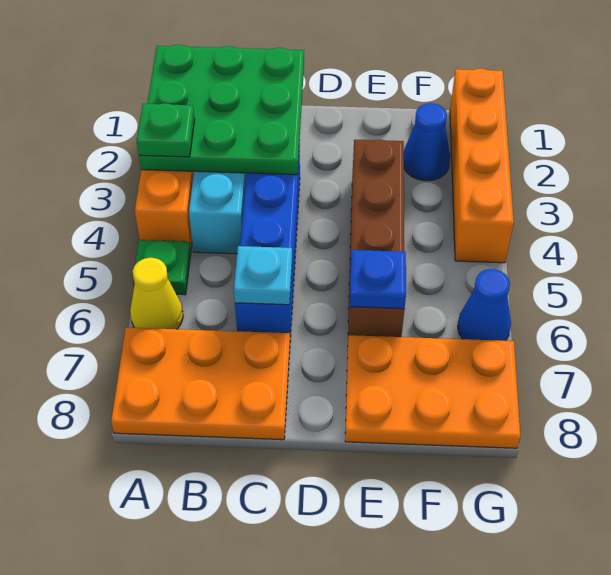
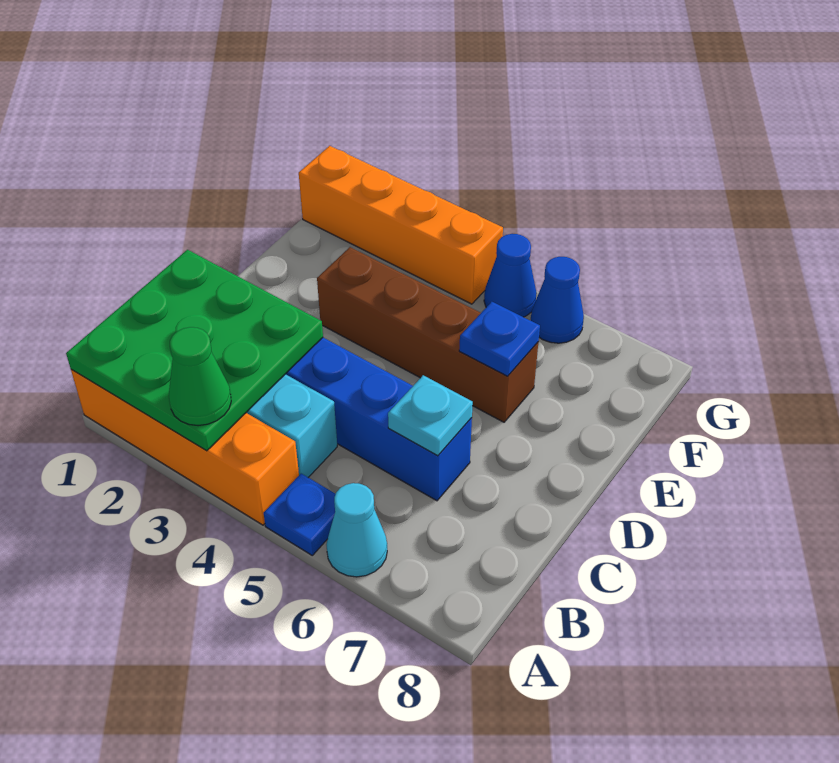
green plate A3 level 3 -> green cone A3 level 3
green plate A5 level 1 -> blue plate A5 level 1
yellow cone A6 level 1 -> cyan cone A6 level 1
orange plate A7:C8 level 1 -> none
orange plate E7:G8 level 1 -> none
blue cone F2 level 1 -> blue cone G5 level 1

